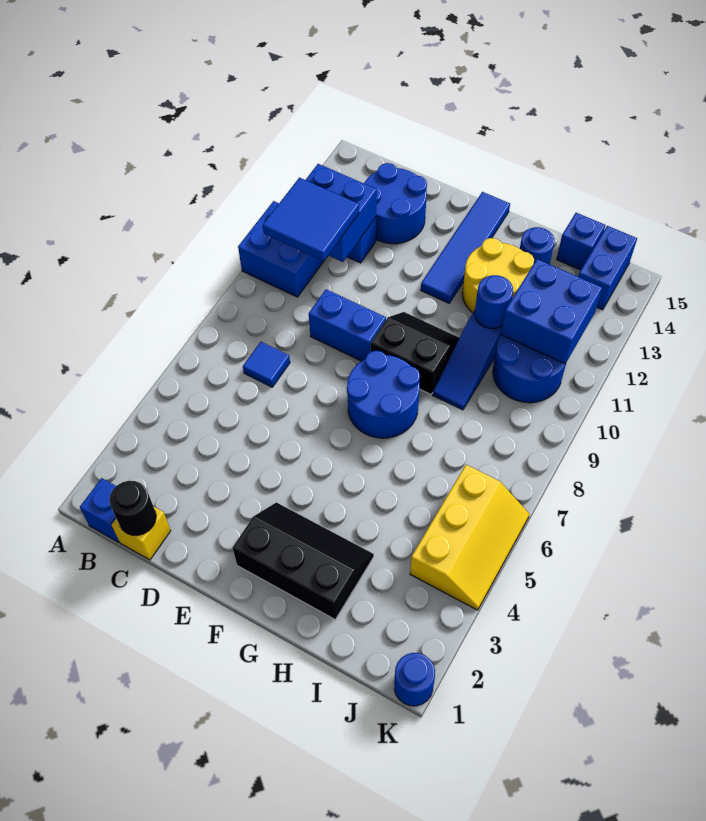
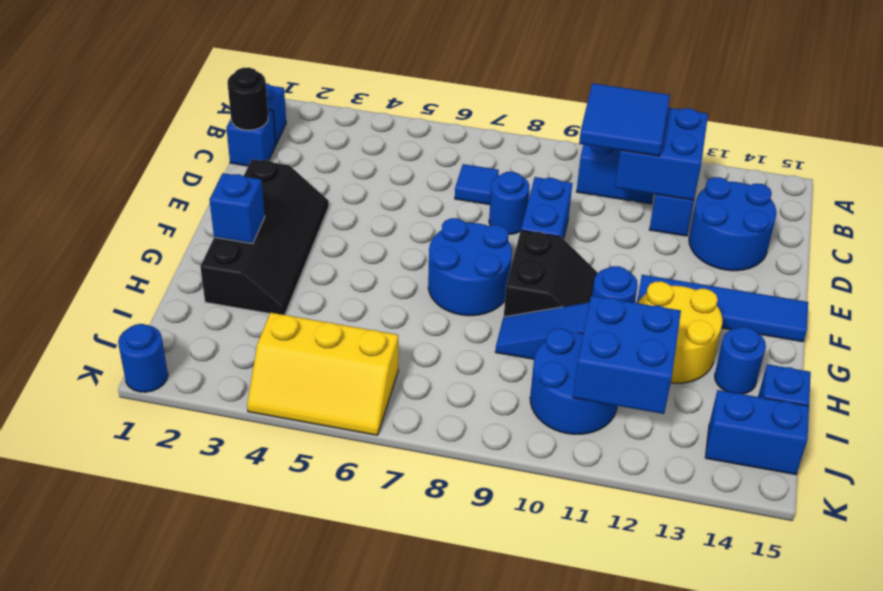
yellow brick C1 level 1 -> blue brick C1 level 1
none -> blue round brick D8 level 1
black slope F2:H3 level 1 top 2 -> black slope E2:H3 level 1 top 2
none -> blue brick G2 level 2

